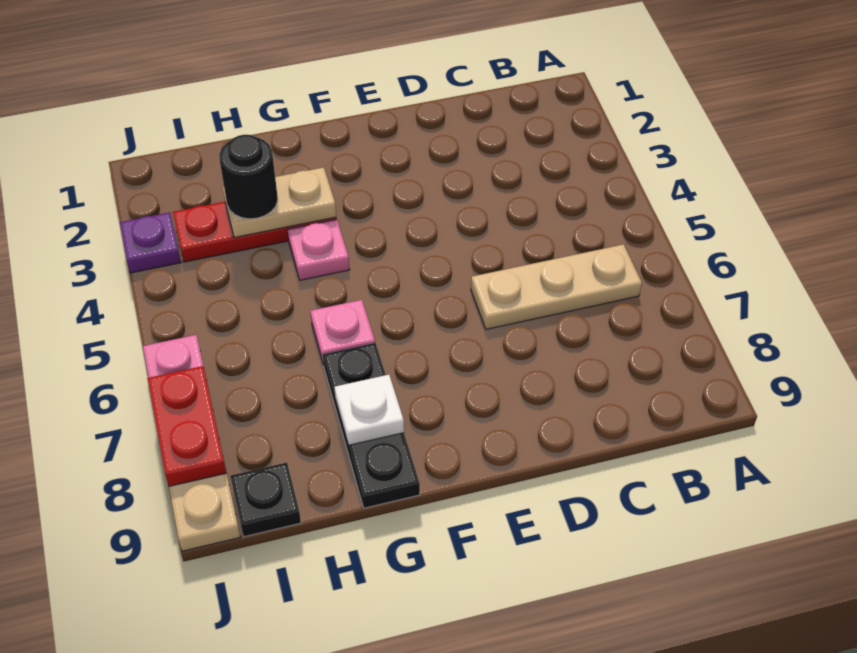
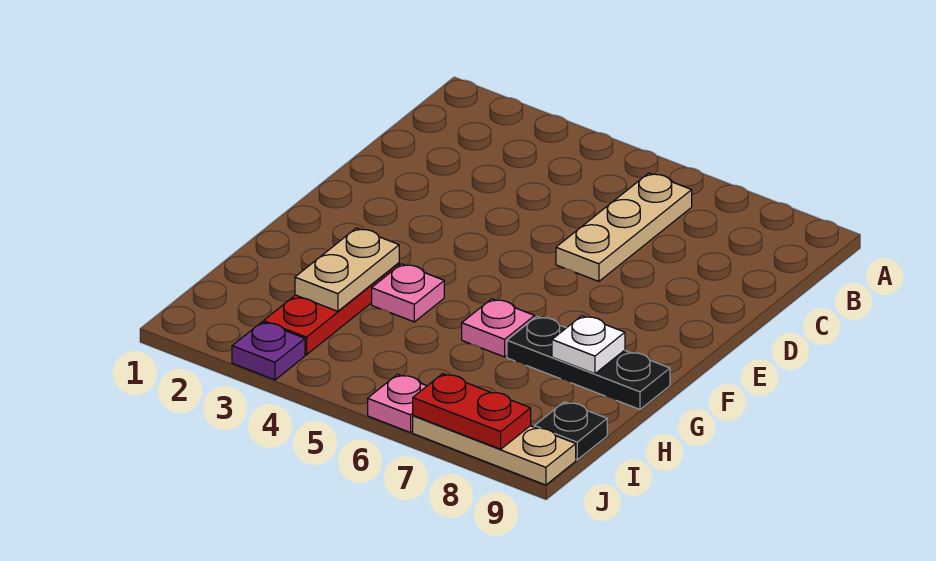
black round brick H3 level 3 -> none

